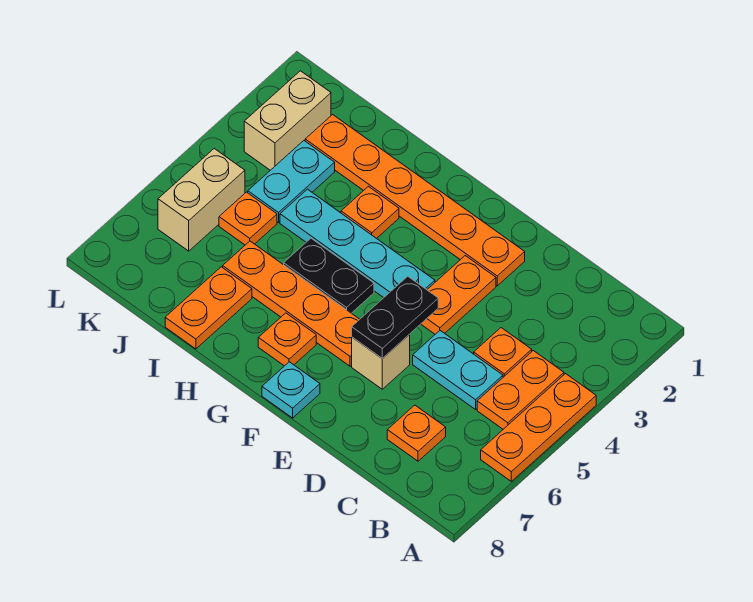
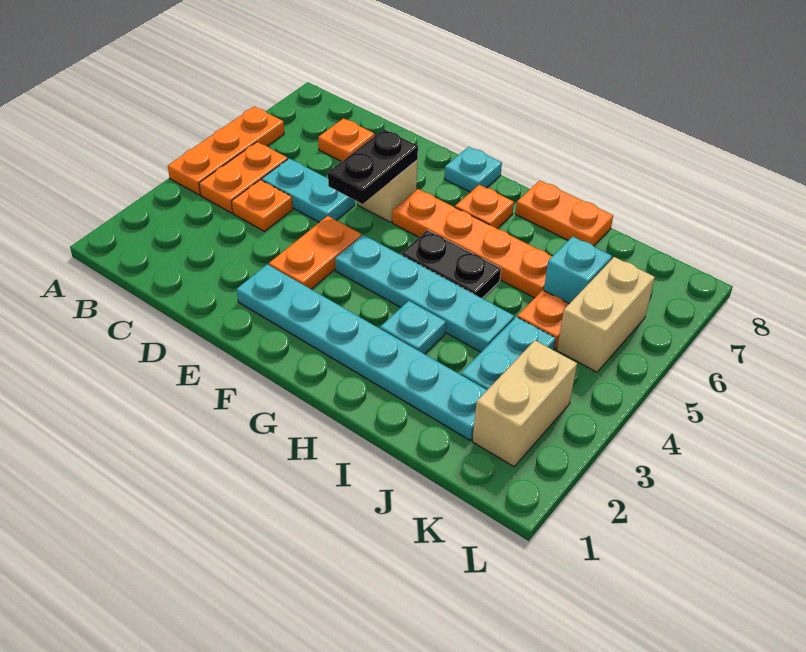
orange plate E2:J2 level 1 -> cyan plate E2:J2 level 1
orange plate H3 level 1 -> cyan plate H3 level 1
orange plate I7:I8 level 1 -> orange plate H8:I8 level 1
none -> cyan brick J6 level 1

